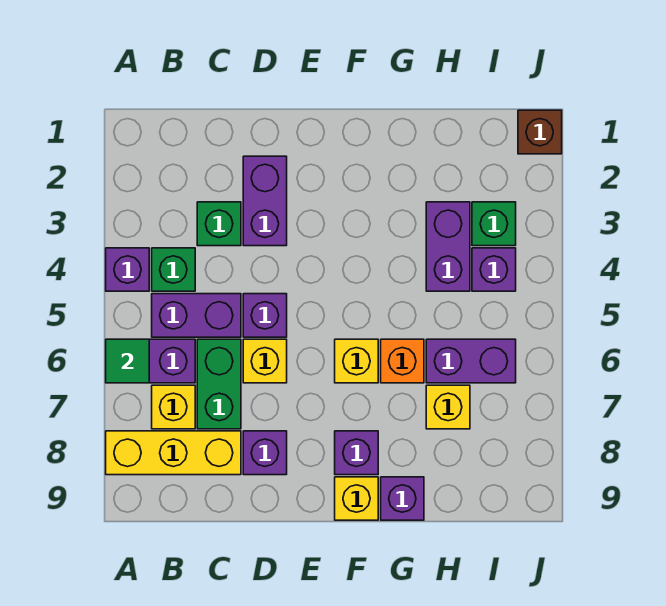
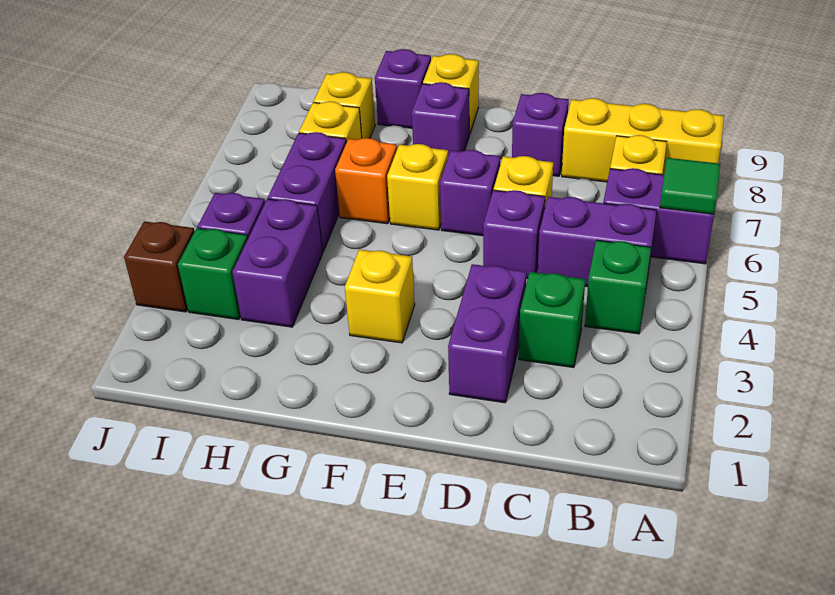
purple brick A4 level 1 -> purple brick E6 level 1
green brick C6:C7 level 1 -> none
none -> yellow brick F3 level 1
purple brick H6:I6 level 1 -> purple brick H5:H6 level 1
none -> yellow brick H8 level 1
brown brick J1 level 1 -> brown brick J3 level 1

